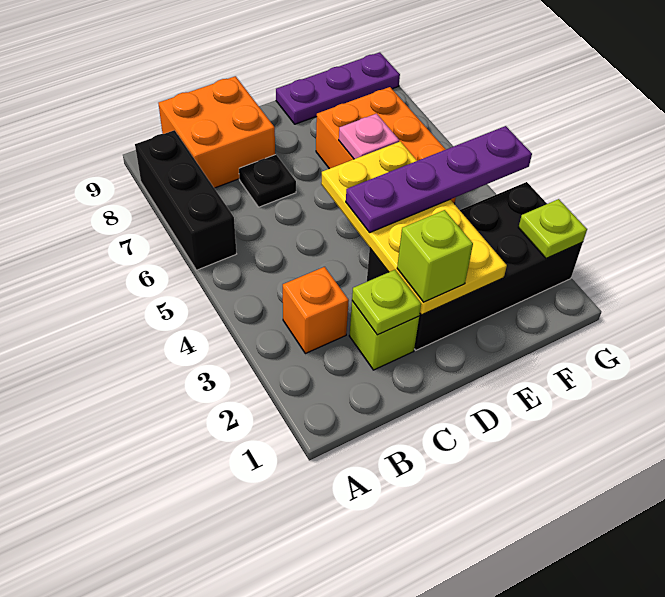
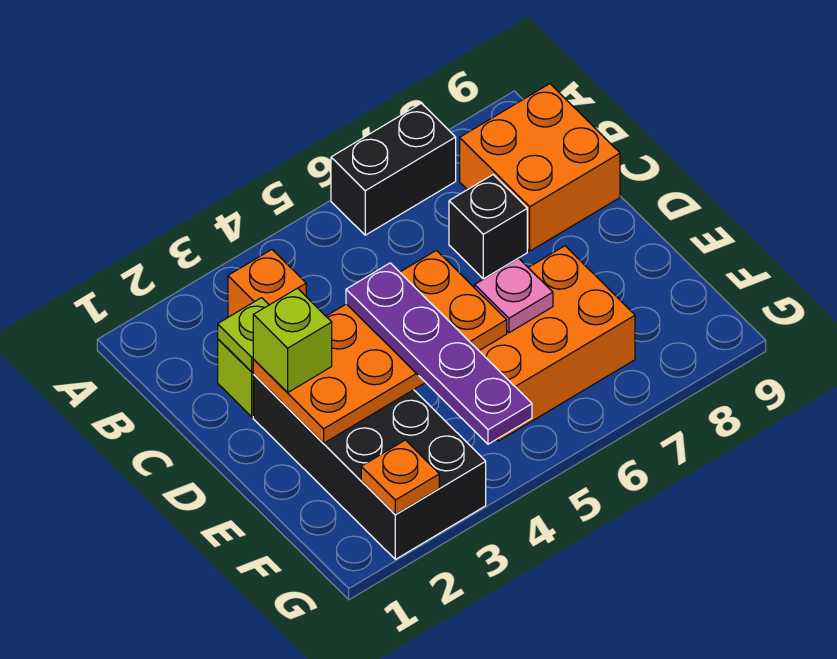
black brick A6:A8 level 1 -> black brick A6:A7 level 1
black plate C7 level 1 -> black brick C7 level 1
yellow plate D2:E5 level 2 -> orange plate D2:E5 level 2
purple plate E9:G9 level 1 -> none
lime plate G2 level 2 -> orange plate G2 level 2

